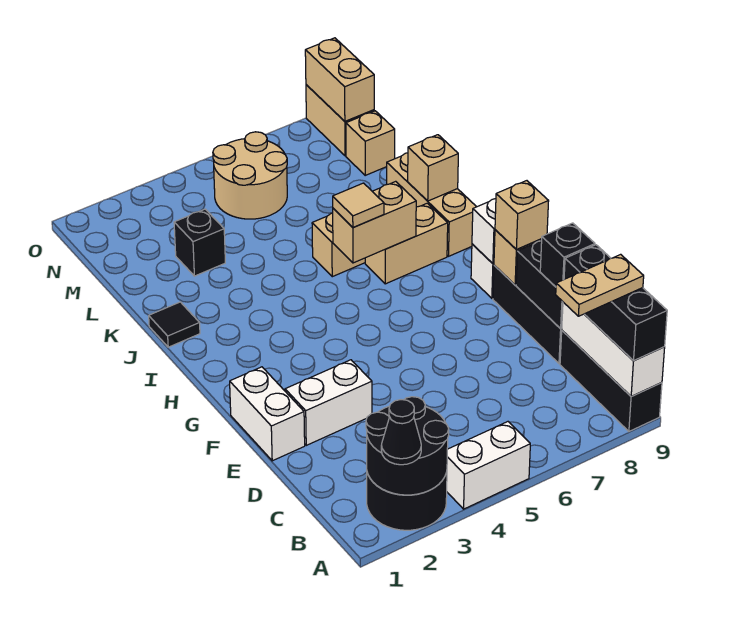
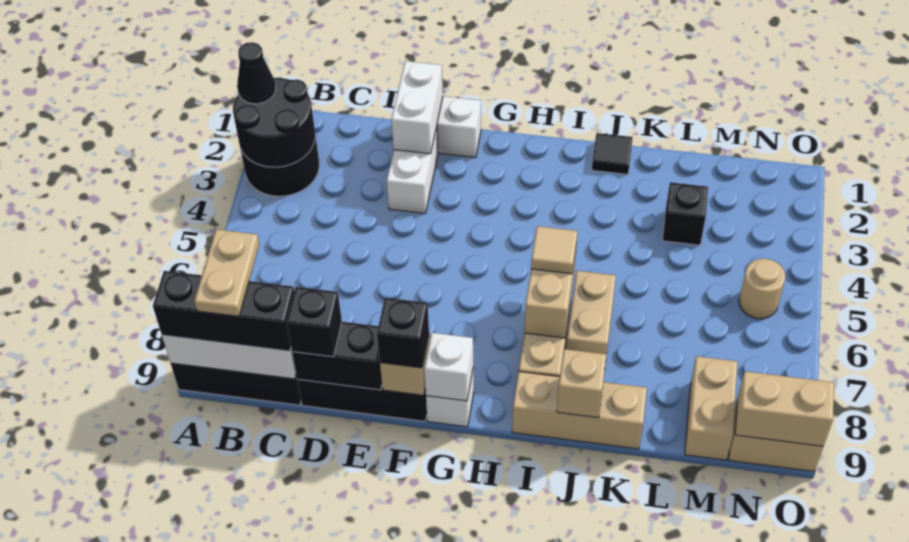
white brick A4:A5 level 1 -> white brick E1:E2 level 2
tan brick F9 level 3 -> black brick F9 level 3
tan round brick M5:N6 level 1 -> tan round brick N5 level 1
tan brick M9 level 1 -> tan brick M8:M9 level 1

